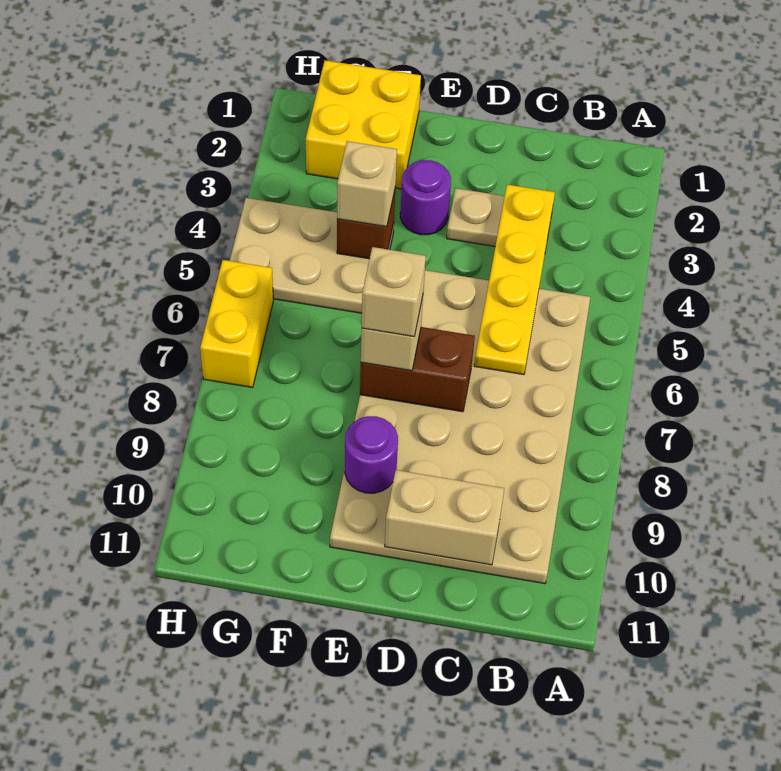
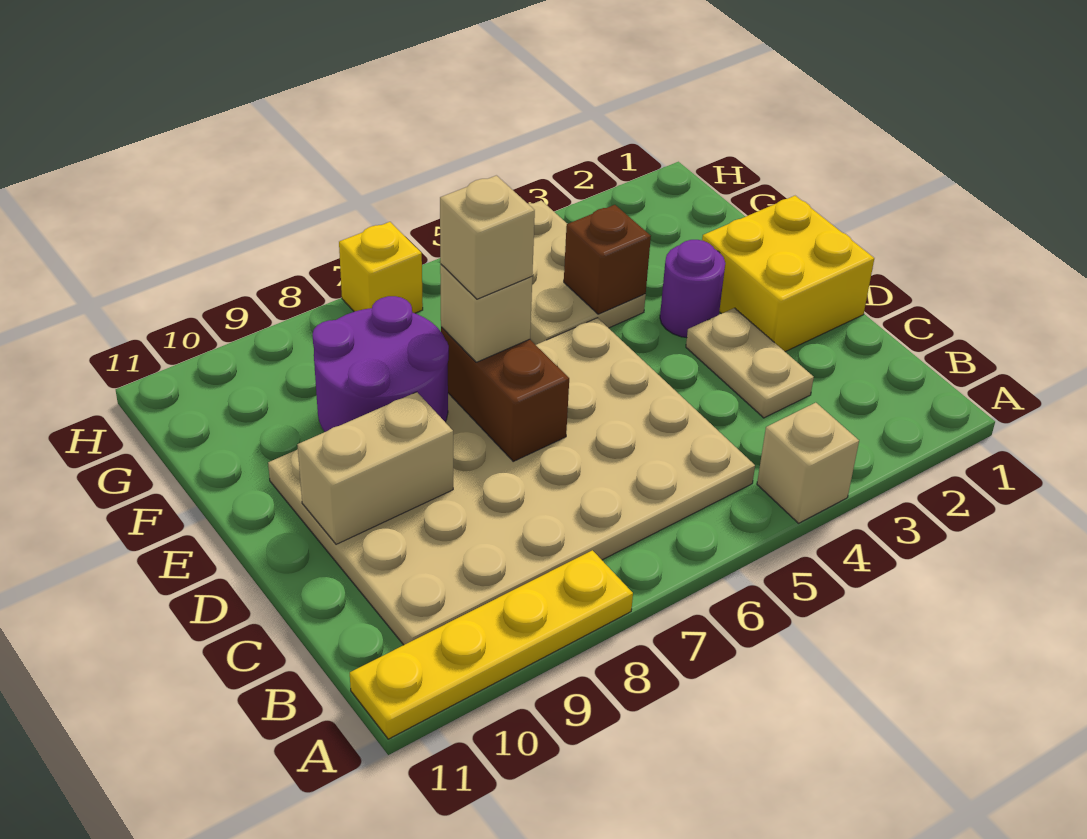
yellow plate C3:C6 level 2 -> yellow plate A8:A11 level 1
tan brick C10:D10 level 2 -> tan brick D9:D10 level 2
purple round brick E9 level 2 -> purple round brick E8:F9 level 2
yellow brick F1:G2 level 1 -> yellow brick D1:E2 level 1
tan brick F4 level 3 -> tan brick A4 level 1
yellow brick H6:H7 level 1 -> yellow brick H7 level 1

